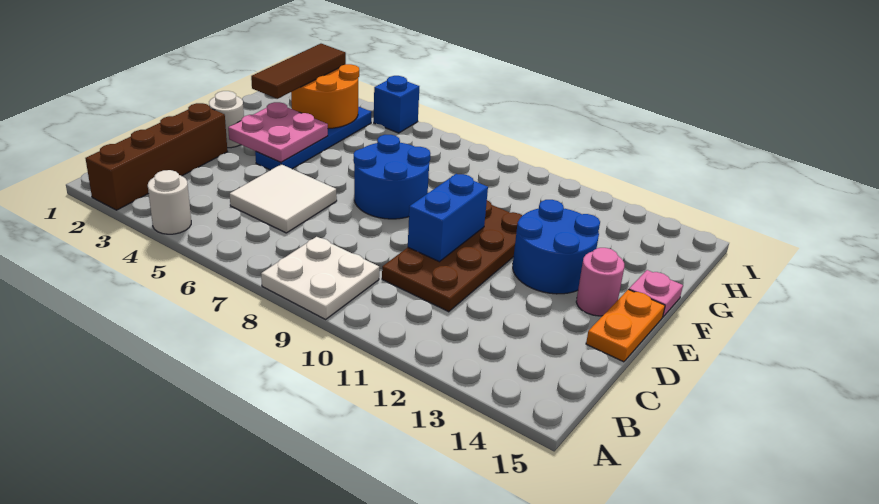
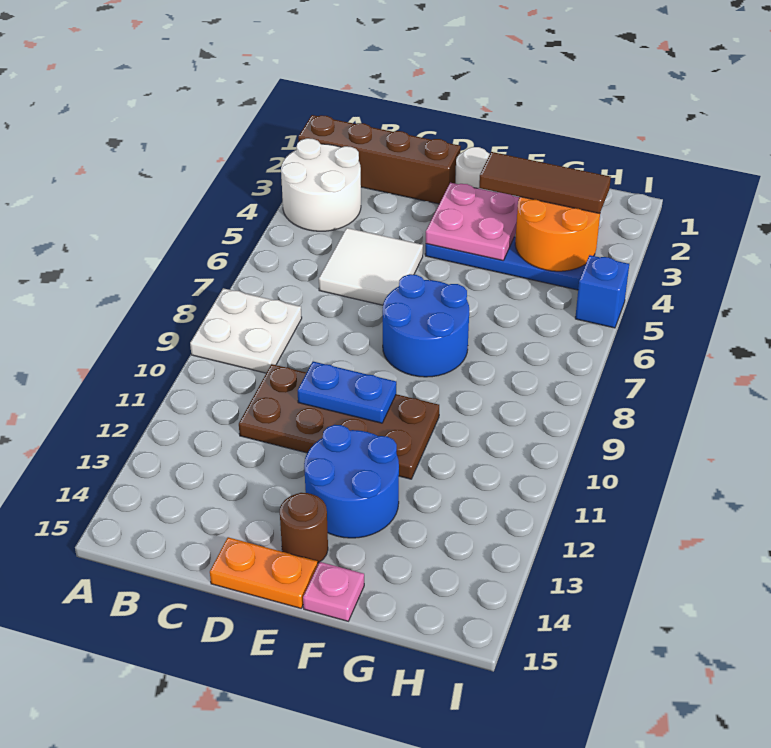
white round brick A4 level 1 -> white round brick A3:B4 level 1
blue brick D10:E10 level 2 -> blue plate D10:E10 level 2
pink round brick E14 level 1 -> brown round brick E14 level 1

